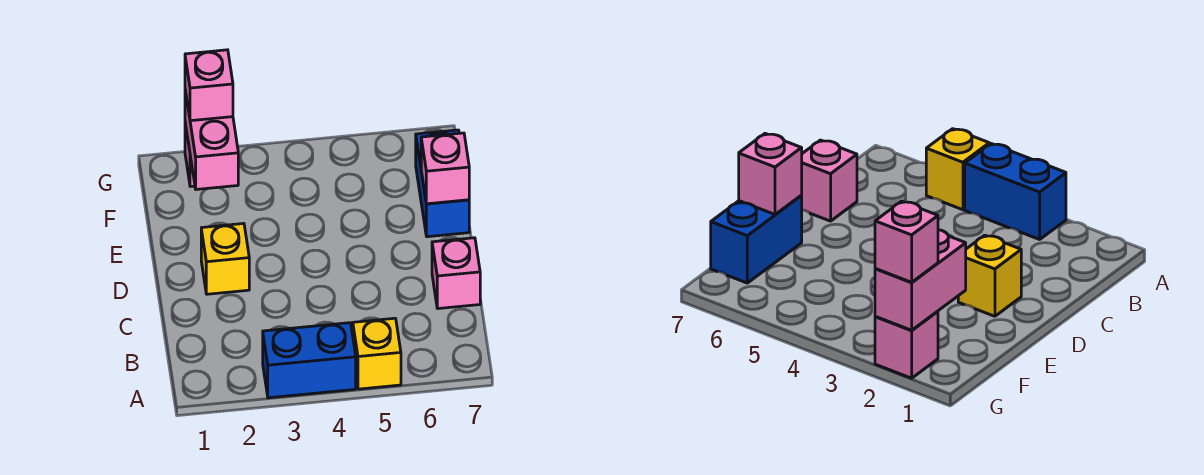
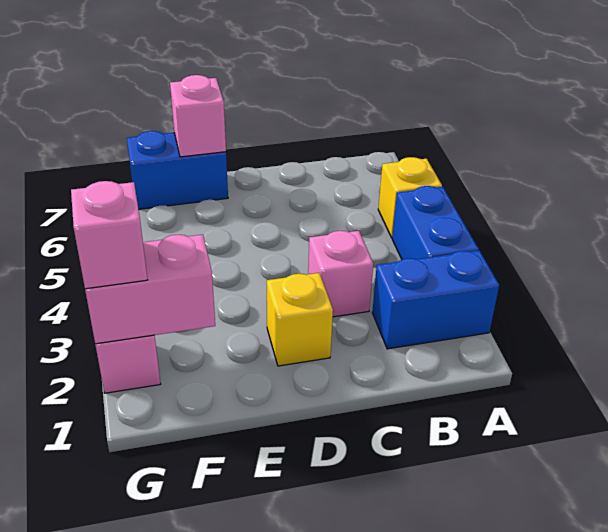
none -> blue brick A2:B2 level 1
pink brick C7 level 1 -> pink brick C3 level 1

